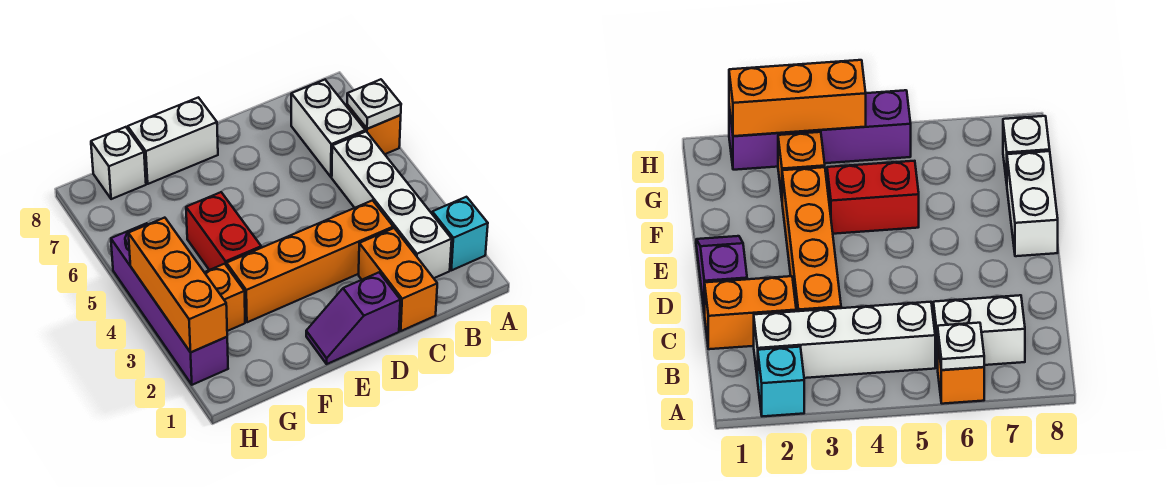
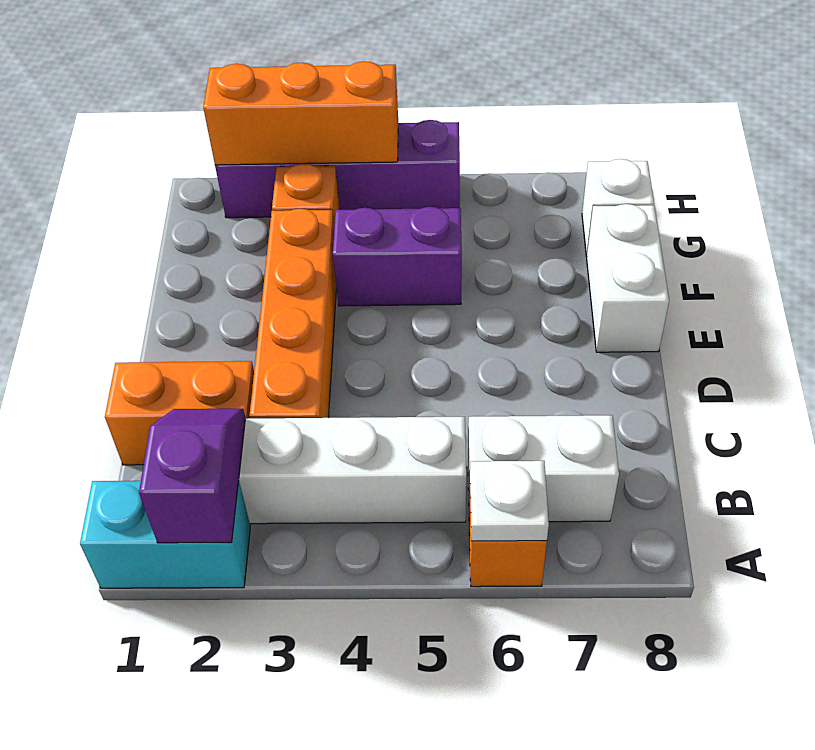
cyan brick A2 level 1 -> cyan brick A1:A2 level 1
purple slope D1:E1 level 1 top D -> purple slope A2:B2 level 2 top A
red brick F4:F5 level 1 -> purple brick F4:F5 level 1

